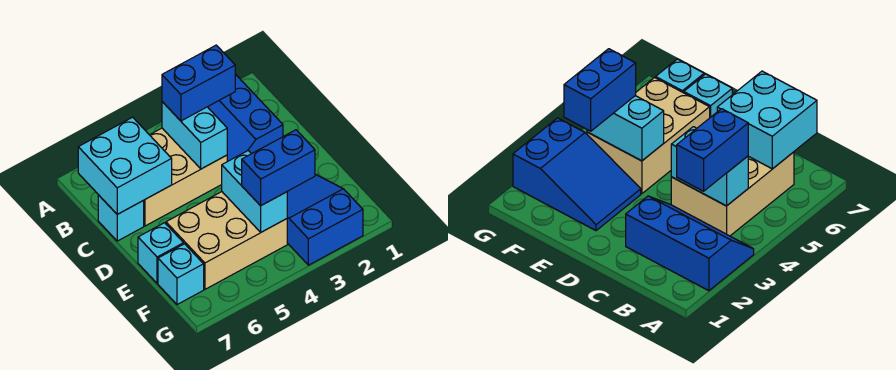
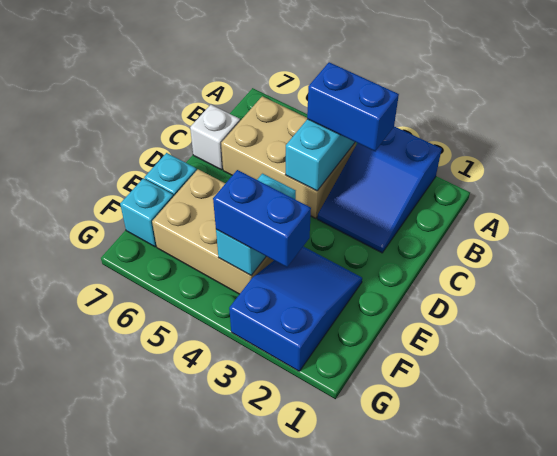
blue slope A2:C3 level 1 top 2 -> blue slope A2:C3 level 1 top A
cyan brick B6:C7 level 2 -> none
cyan brick C7 level 1 -> white brick C7 level 1

